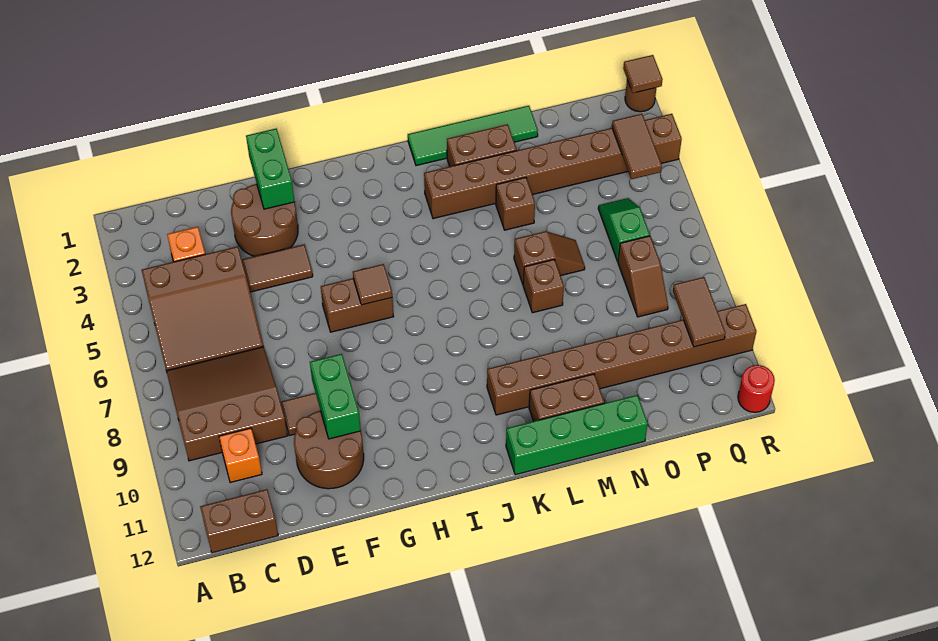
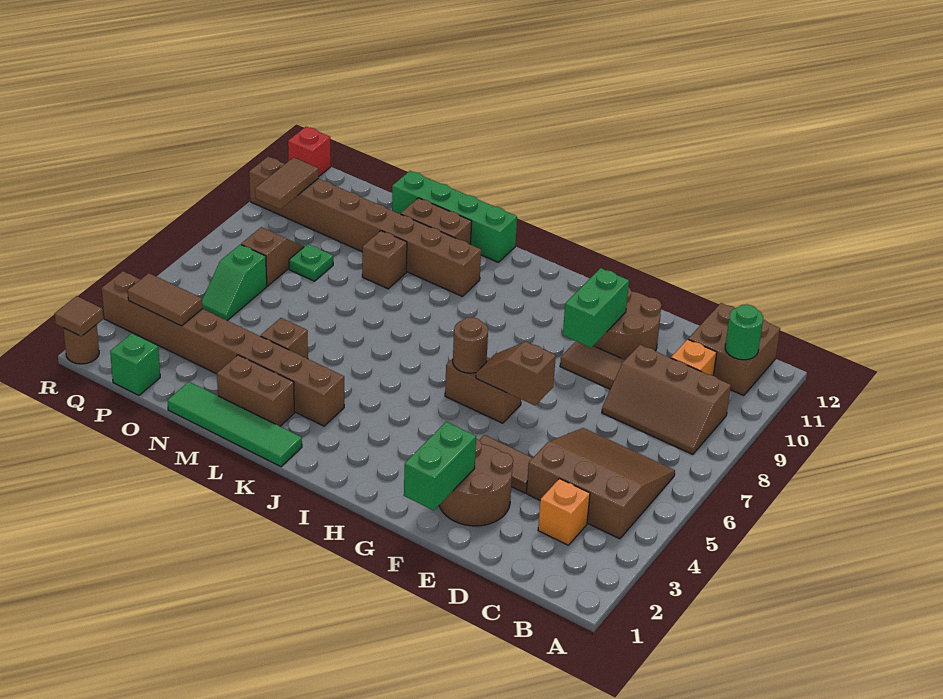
brown slope B7:D9 level 1 top 9 -> brown slope B8:D9 level 1 top 9
none -> green round brick B11 level 2
brown brick B12:C12 level 1 -> brown brick B11:C12 level 1
brown tile H6 level 2 -> brown round brick H6 level 2
brown slope M6:N6 level 1 top M -> brown slope F6:G6 level 2 top F
brown brick M7 level 1 -> brown brick M9 level 1
none -> green plate O8 level 1
none -> green brick P1 level 1
brown tile Q3:Q4 level 2 -> brown tile P3:Q3 level 2
red round brick R12 level 1 -> red brick R12 level 1

